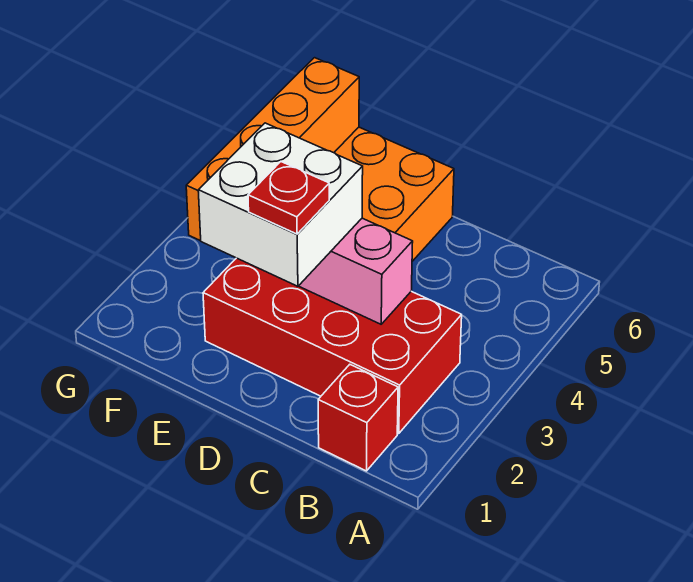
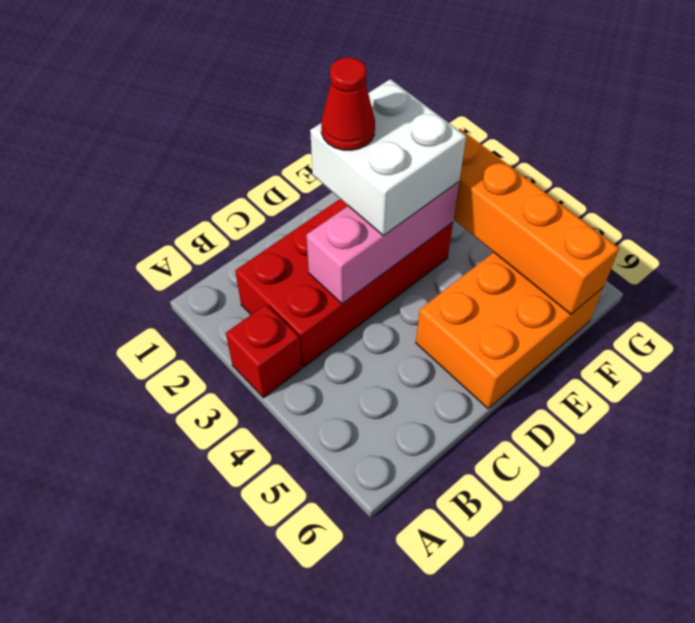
red brick B1 level 1 -> red brick A3 level 1
red plate D2 level 4 -> red cone D2 level 4

